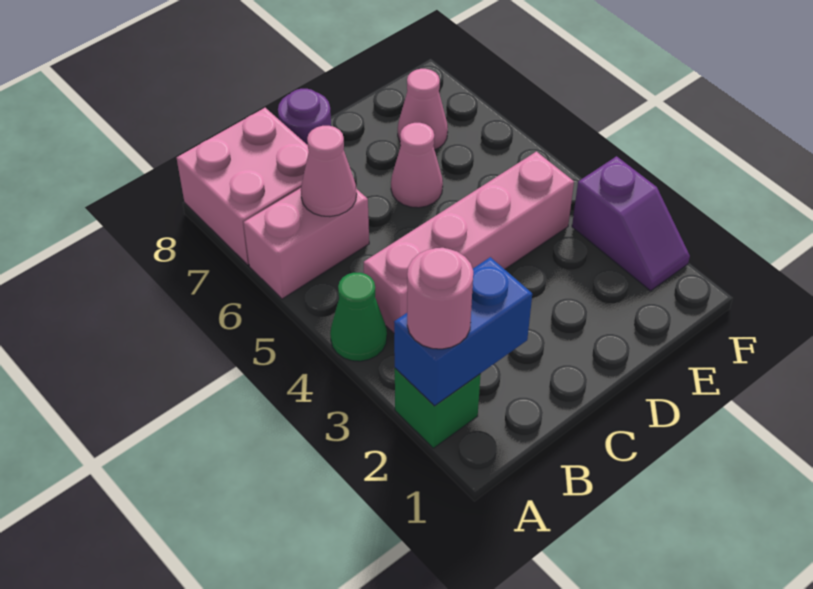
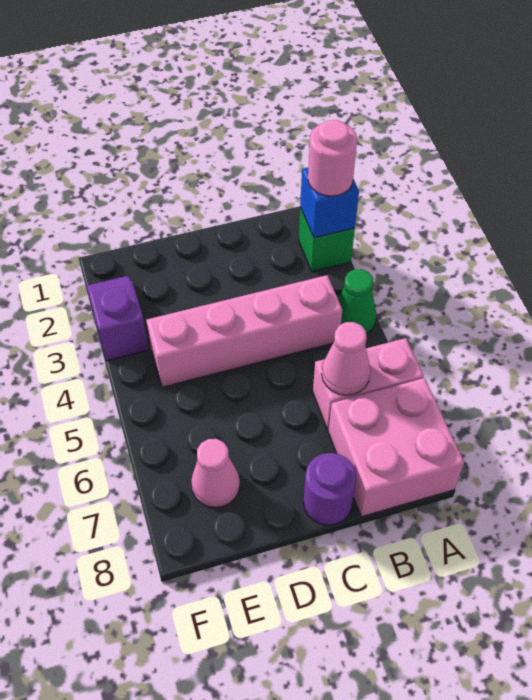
blue brick A2:B2 level 2 -> blue brick A2 level 2
pink cone D6 level 1 -> none

